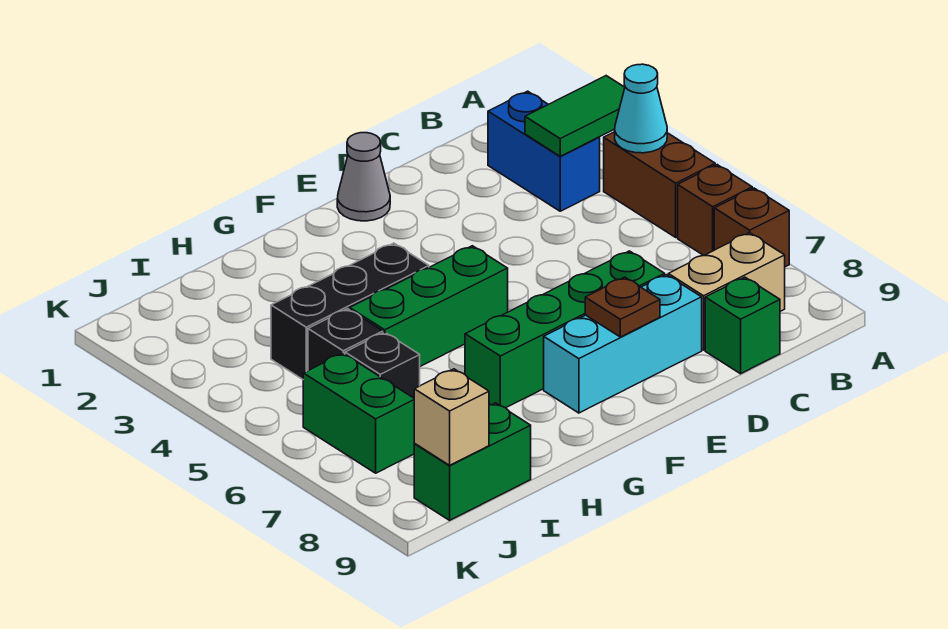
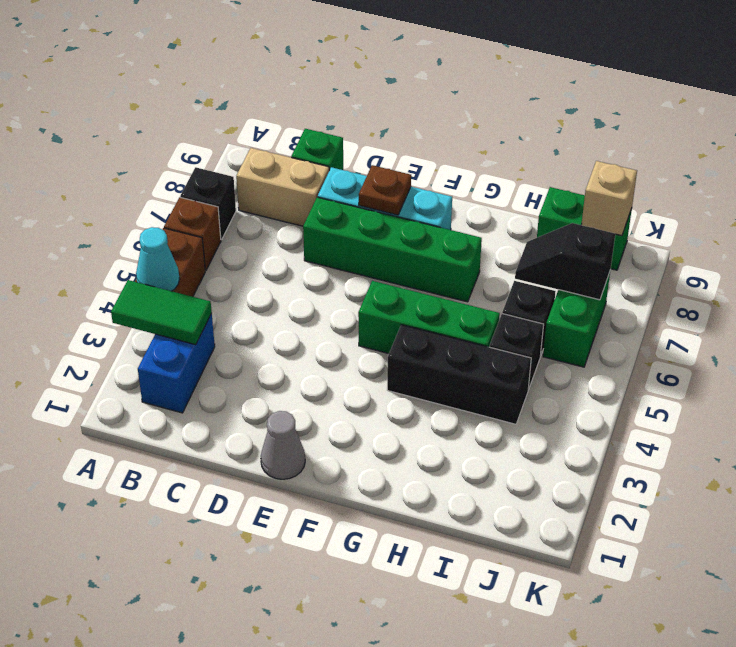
brown brick A7 level 1 -> black brick A7 level 1
none -> black slope I7:J7 level 2 top J

